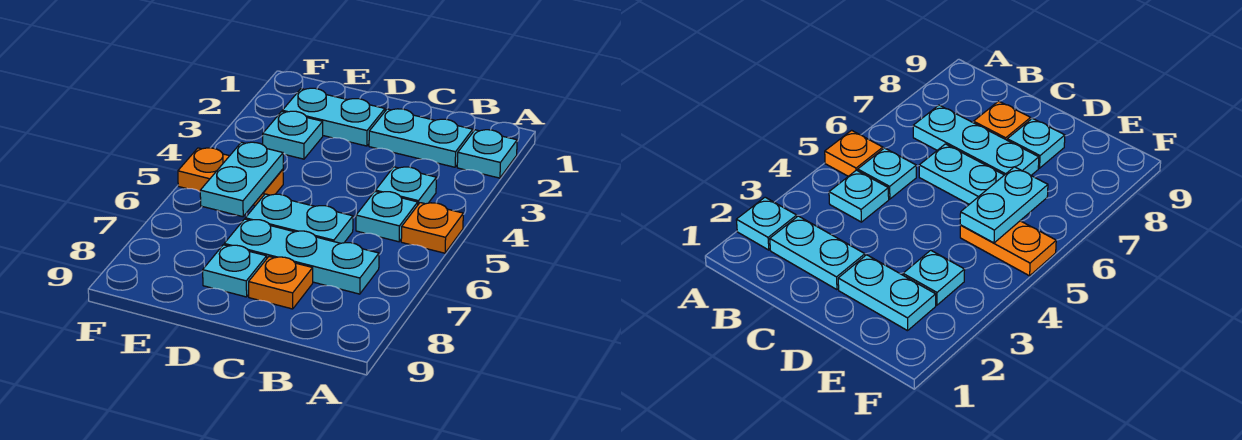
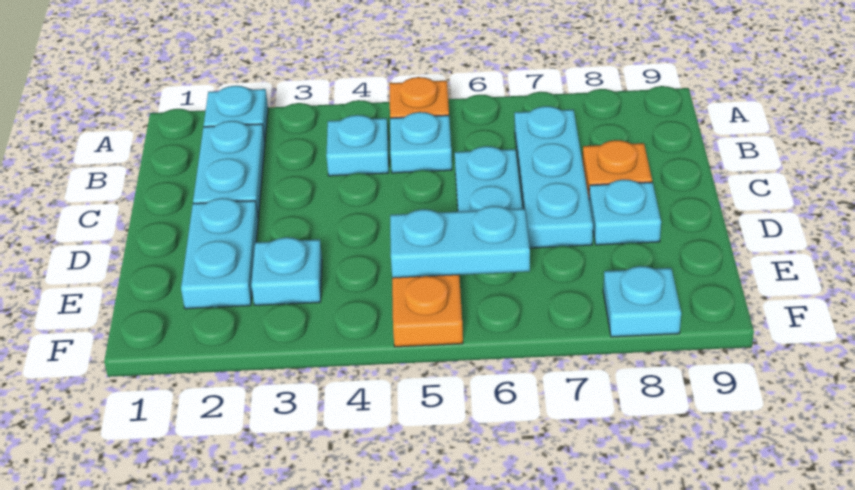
none -> cyan plate F8 level 1

